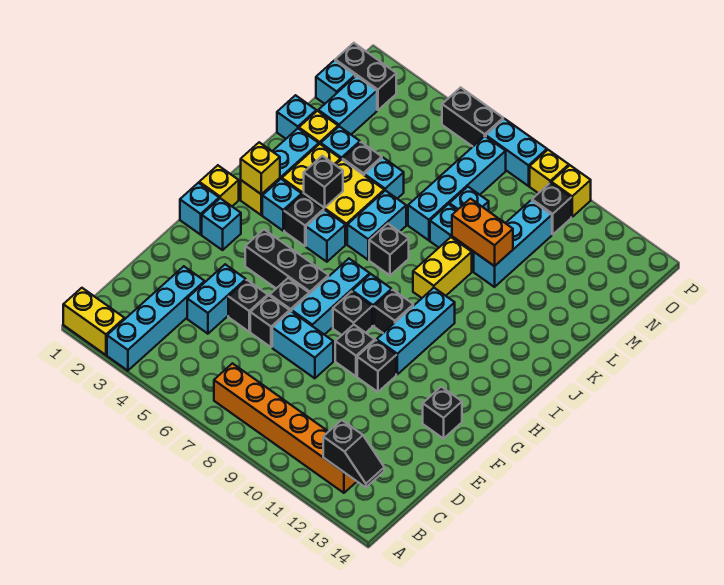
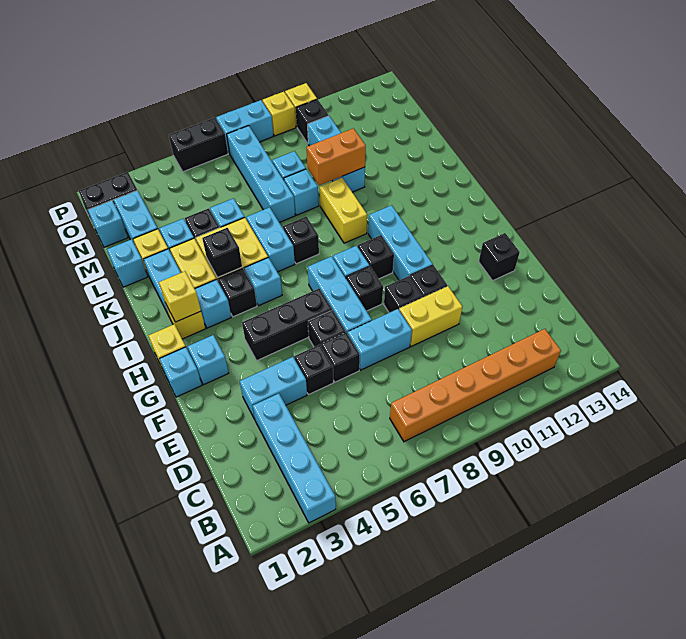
yellow brick A1:A2 level 1 -> yellow brick E9:E10 level 1
black slope B12:B13 level 2 top 12 -> none
cyan brick D4:E4 level 1 -> cyan brick E3:E4 level 1

